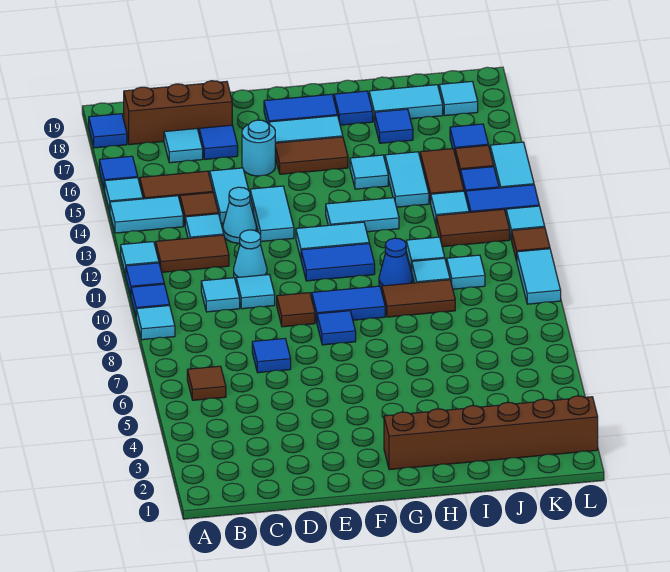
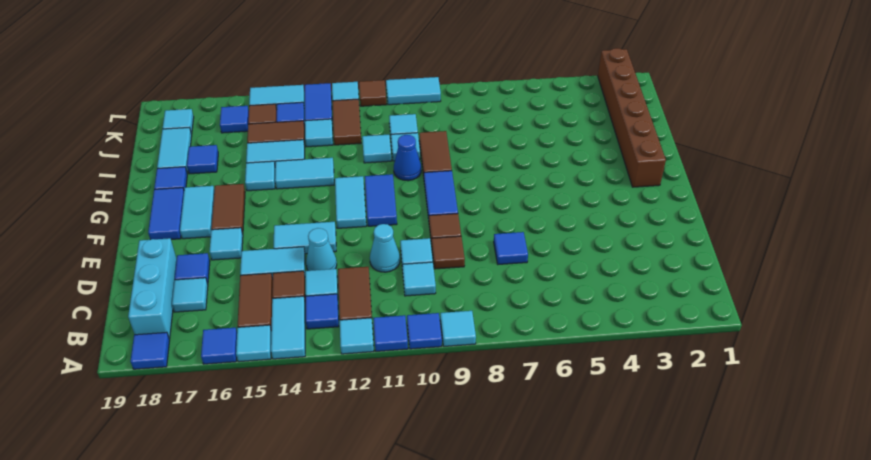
brown tile B6 level 1 -> brown tile D9 level 1
brown brick B18:D18 level 1 -> cyan brick B18:D18 level 1
cyan round brick E16 level 1 -> cyan tile E16 level 1
blue tile F8 level 1 -> blue tile B13 level 1
cyan tile G13:H13 level 1 -> cyan tile H13:H14 level 1

